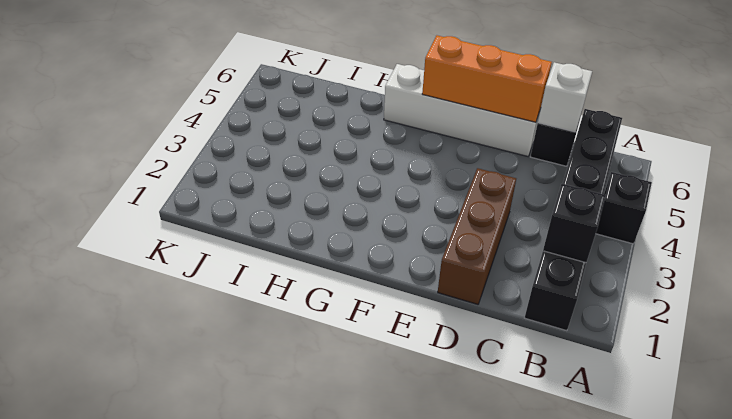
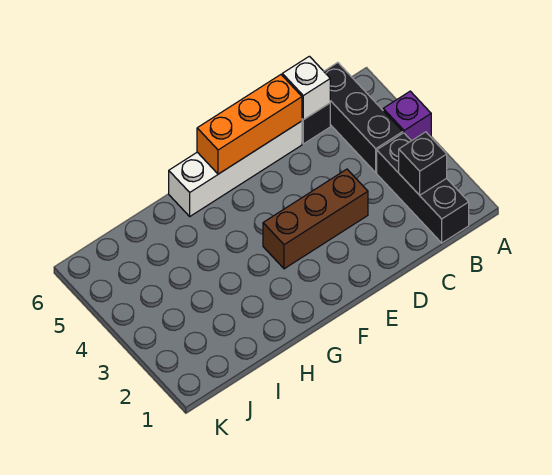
black brick A4 level 1 -> purple brick A4 level 1
brown brick D1:D3 level 1 -> brown brick D3:F3 level 1

